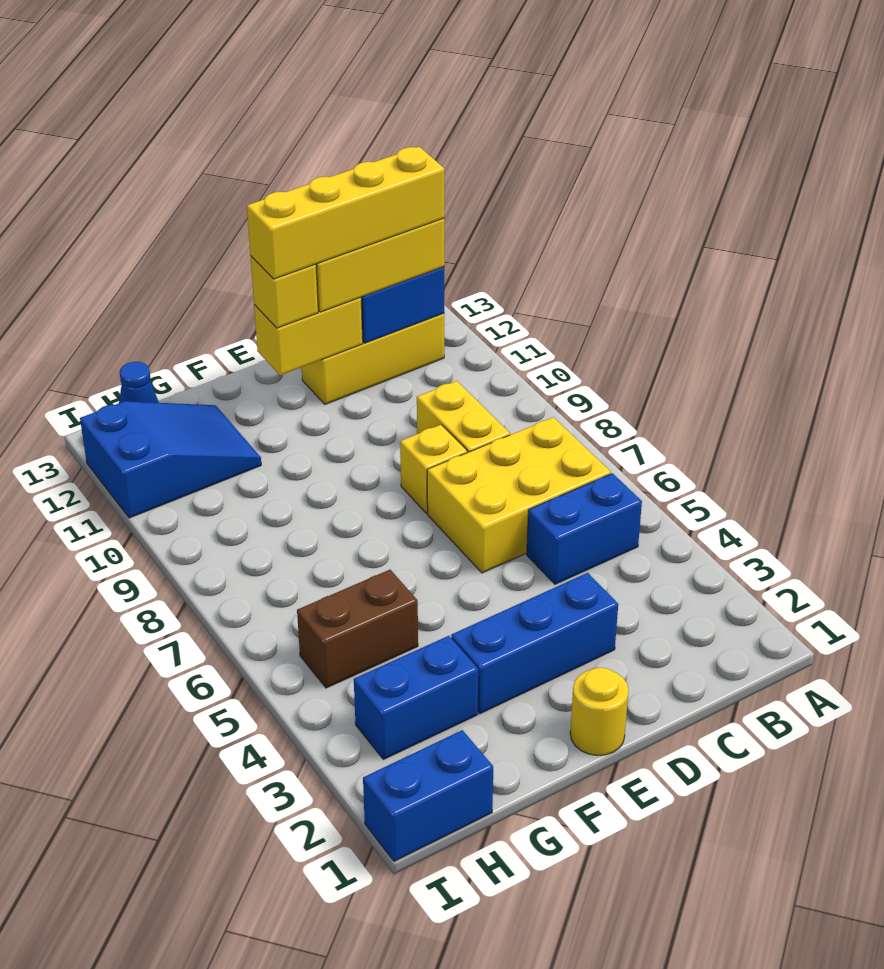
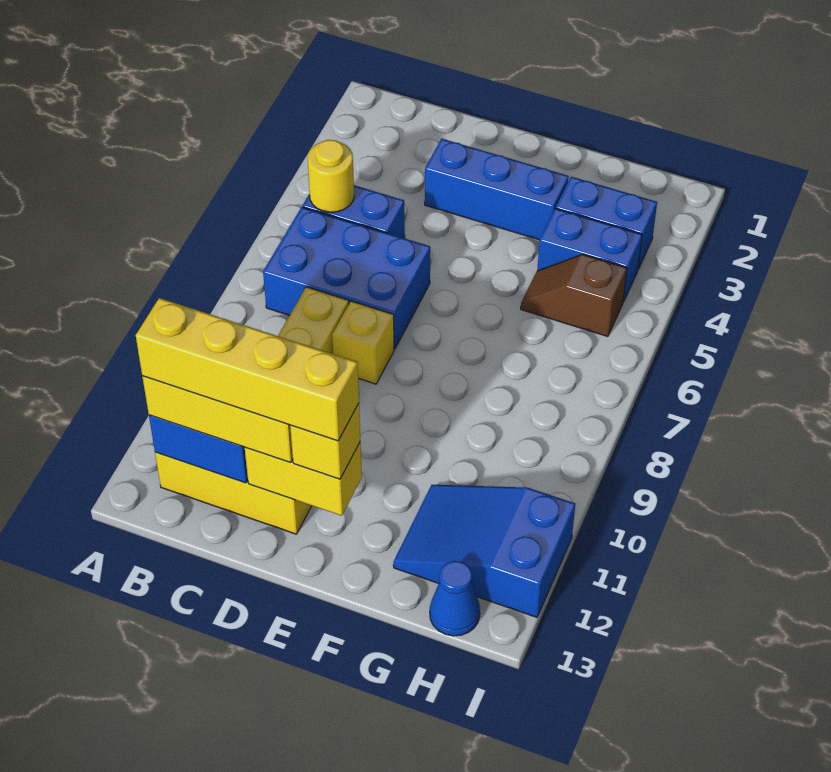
yellow brick B6:D7 level 1 -> blue brick B6:D7 level 1
yellow round brick E1 level 1 -> yellow round brick B5 level 2
brown brick G5:H5 level 1 -> brown slope G5:H5 level 1 top H
blue brick H1:I1 level 1 -> blue brick G4:H4 level 1

